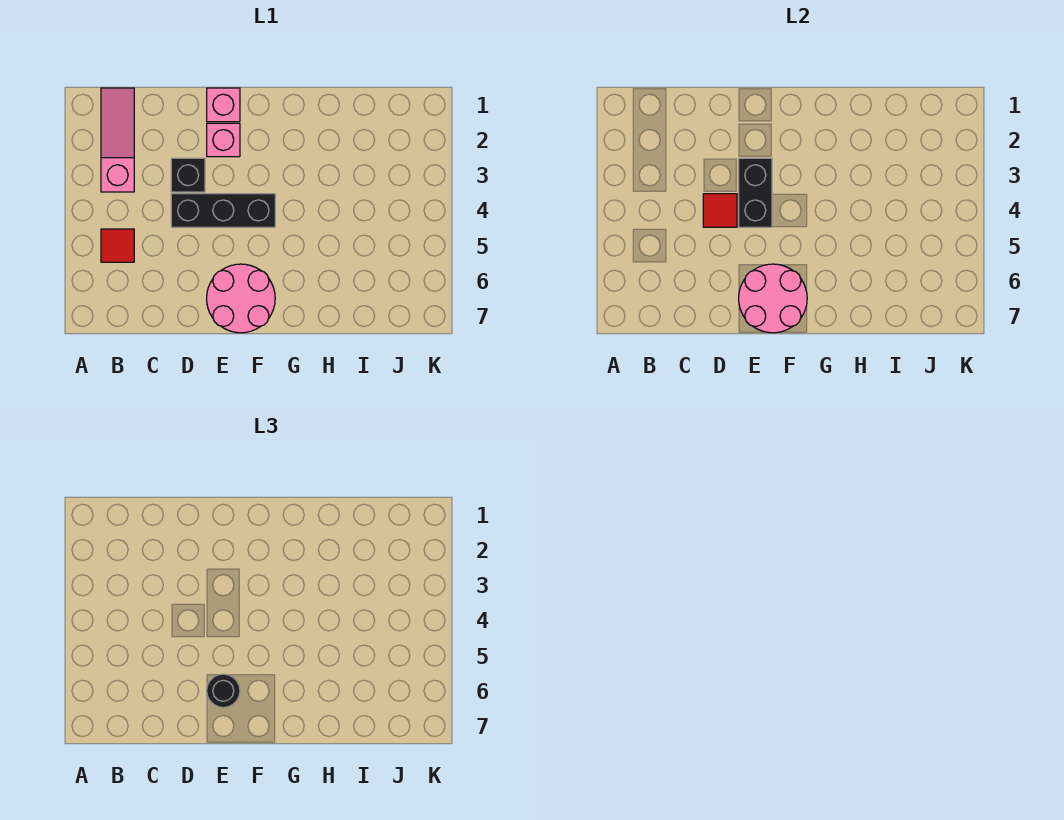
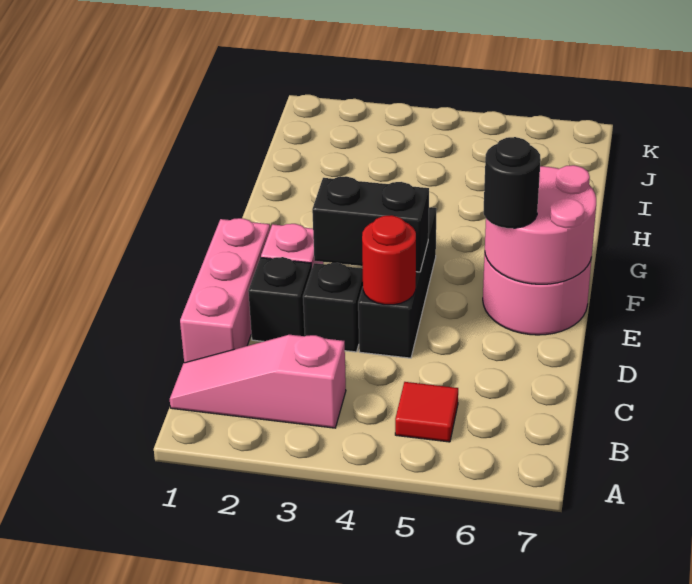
none -> black brick D2 level 1
red tile D4 level 2 -> red round brick D4 level 2
pink brick E1 level 1 -> pink brick C1:E1 level 1

